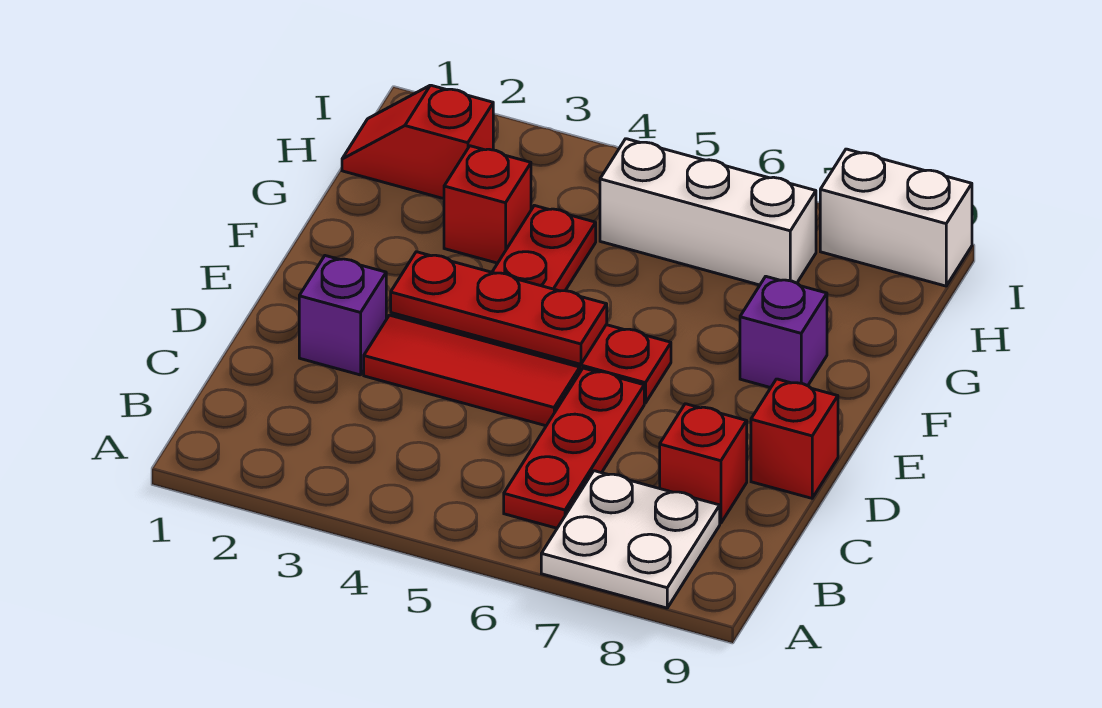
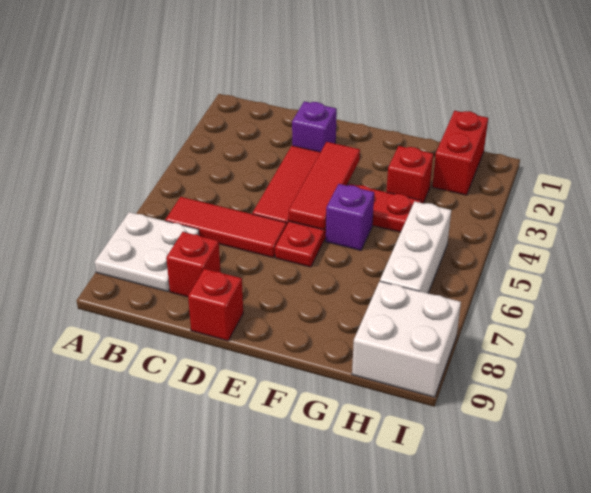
red plate B6:D6 level 1 -> red tile B6:D6 level 1
red plate E3:E5 level 2 -> red tile E3:E5 level 2
purple brick F8 level 1 -> purple brick F5 level 1
red slope H1:H2 level 1 top 2 -> red brick H1:H2 level 1
white brick I8:I9 level 1 -> white brick H8:I9 level 1

